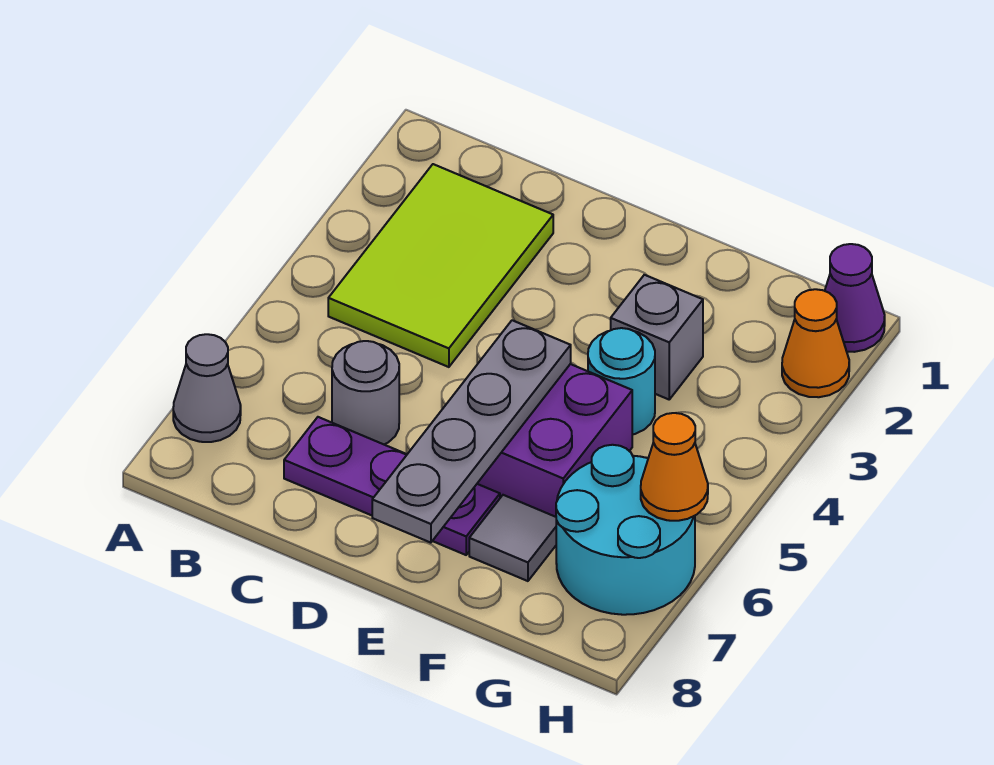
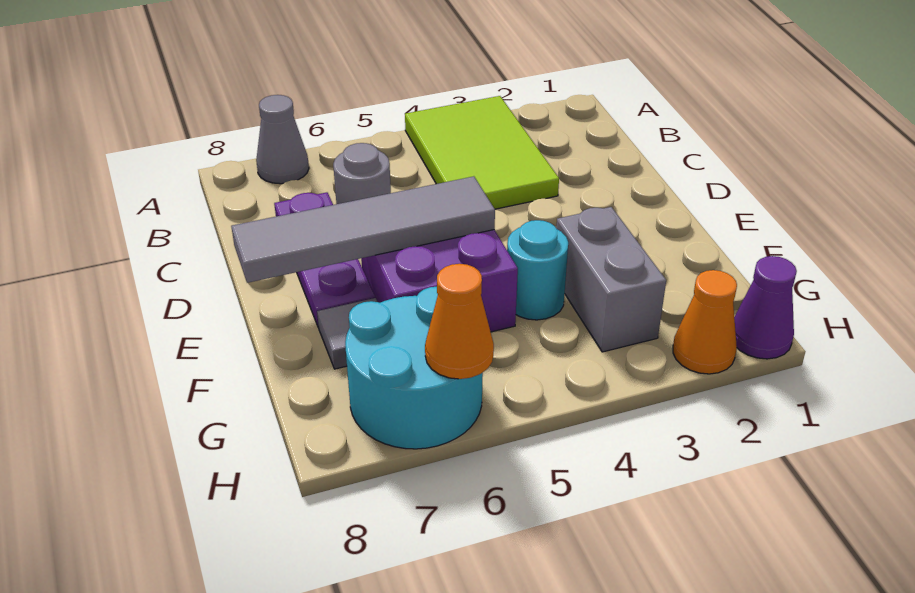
lime tile B2:C4 level 1 -> lime tile A3:C4 level 1
grey plate E5:E8 level 2 -> grey tile E5:E8 level 2
grey brick F3 level 1 -> grey brick F3:G3 level 1

